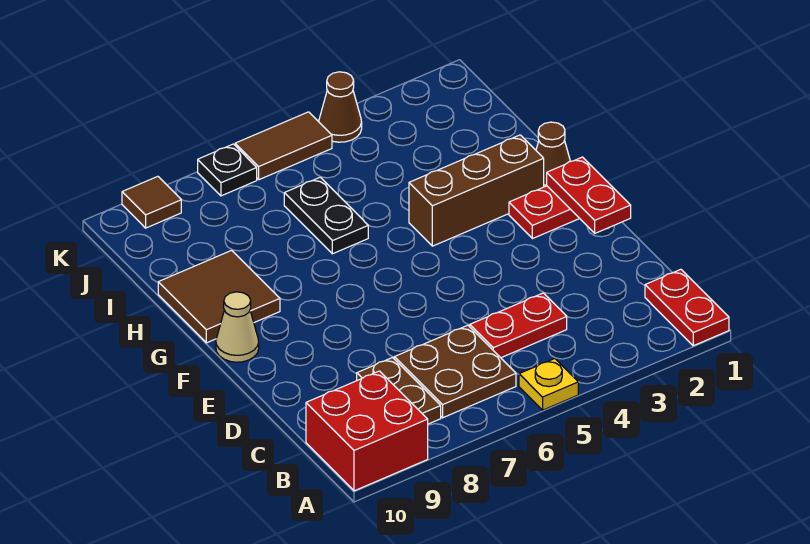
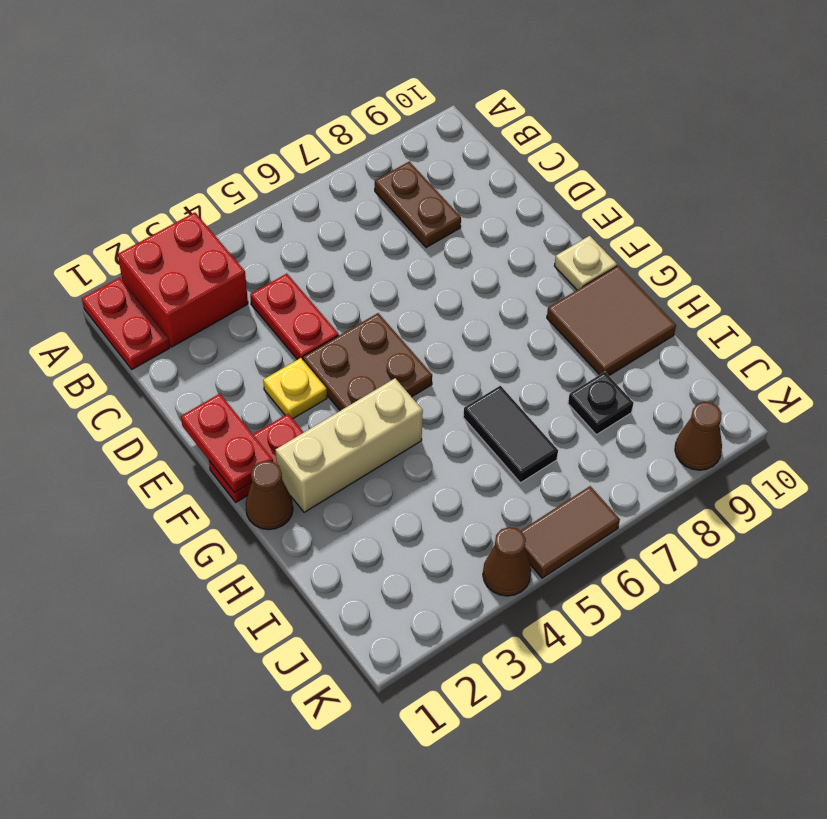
yellow plate A5 level 1 -> yellow plate E3 level 1
red brick A9:B10 level 1 -> red brick A2:B3 level 1
brown plate B6:C7 level 1 -> brown plate E4:F5 level 1
red plate C4:C5 level 1 -> red plate C4:D4 level 1
tan cone F10 level 1 -> tan plate F10 level 1
brown brick G2:G4 level 1 -> tan brick G2:G4 level 1
black plate H6:I6 level 1 -> black tile H6:I6 level 1
black plate K7 level 1 -> black plate I8 level 1
brown tile K9 level 1 -> brown cone K9 level 1

